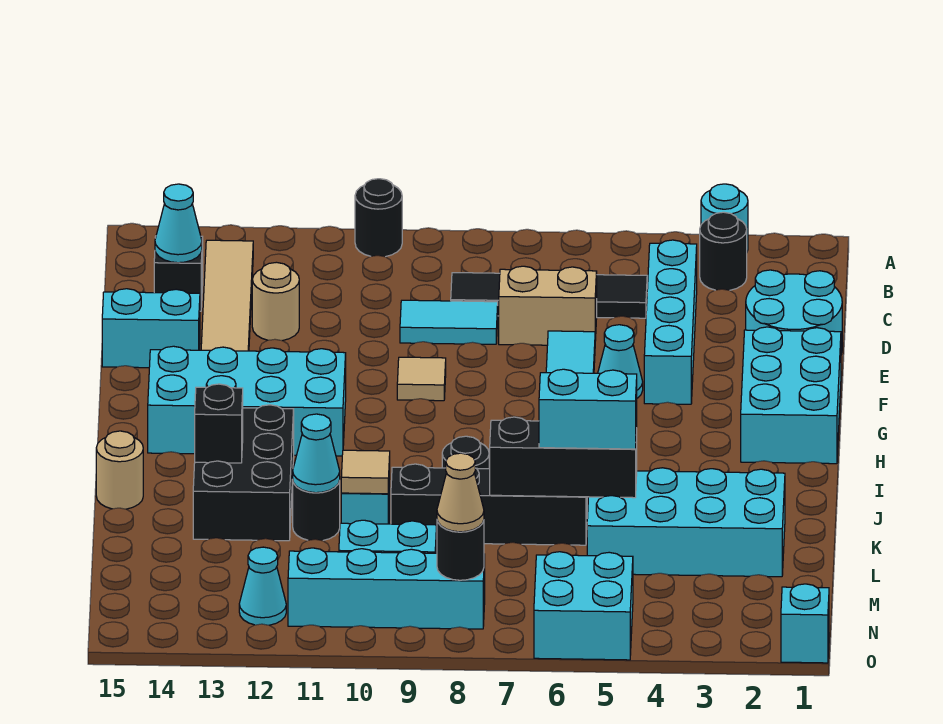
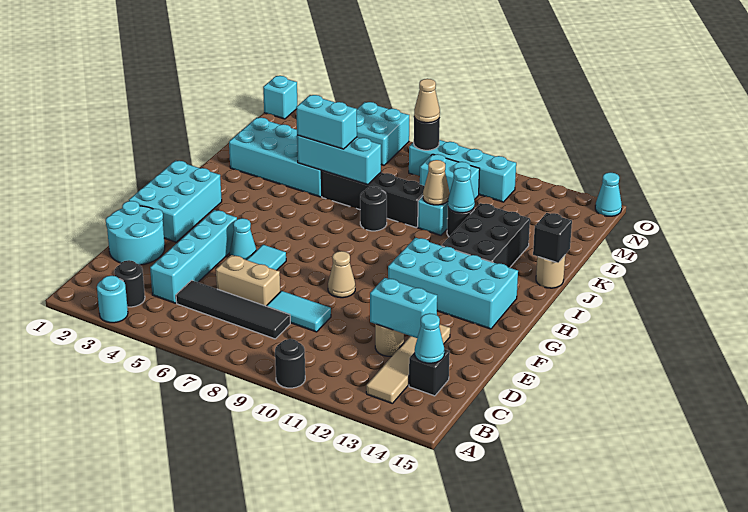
cyan brick E14:E15 level 1 -> cyan brick D12:D13 level 2
tan tile F9 level 1 -> tan cone F9 level 1
black brick J13 level 2 -> black brick J15 level 2
black brick K5:K7 level 2 -> cyan brick K5:K7 level 2
tan tile K10 level 2 -> tan cone K10 level 2
cyan cone N12 level 1 -> cyan cone O15 level 1

